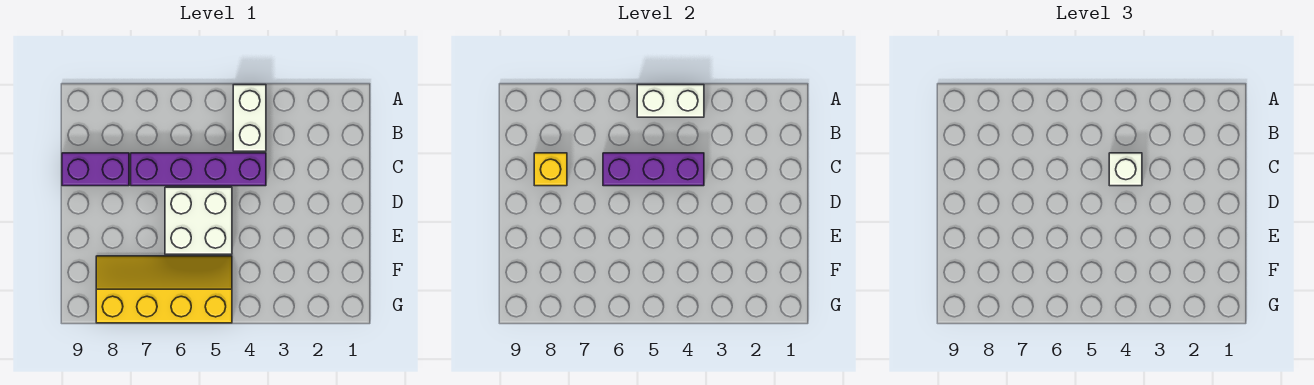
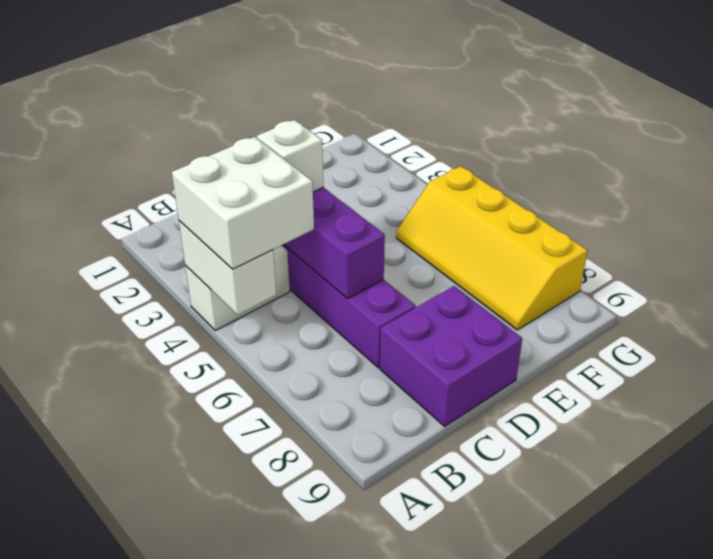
purple brick C8:C9 level 1 -> purple brick C8:D9 level 1
yellow brick C8 level 2 -> none
white brick D5:E6 level 1 -> white brick A4:B5 level 3

